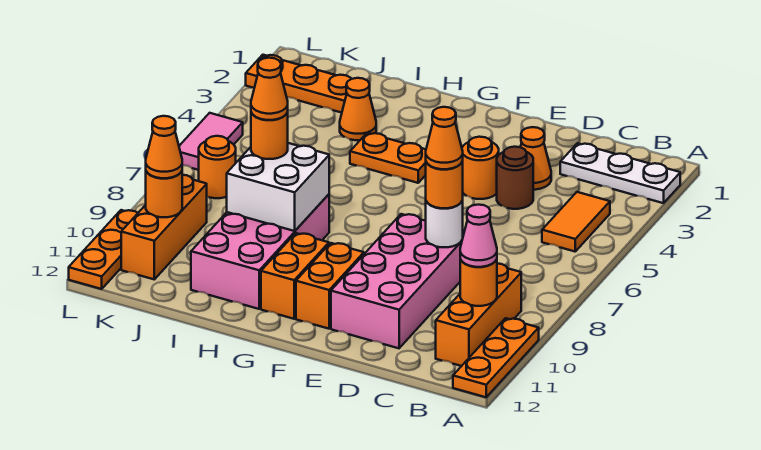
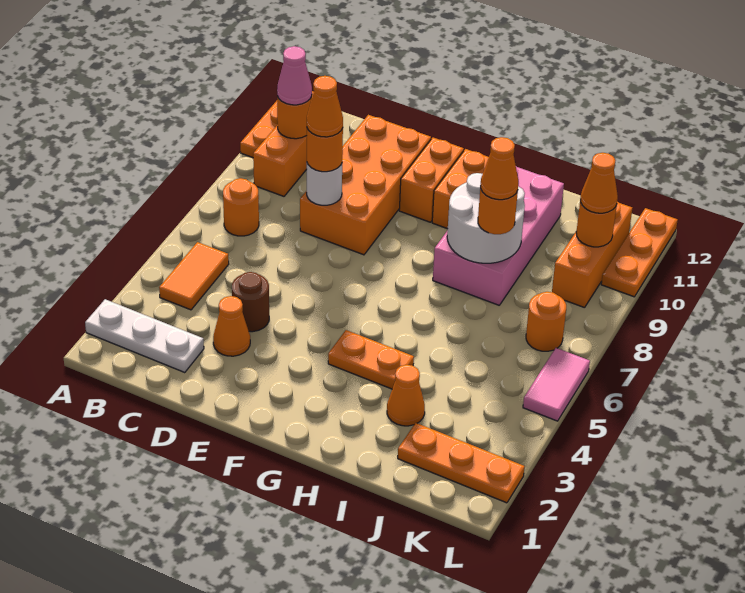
pink brick D8:E11 level 1 -> orange brick D8:E11 level 1
orange round brick E4 level 1 -> orange round brick B7 level 1
white brick H8:I9 level 2 -> white round brick H8:I9 level 2

